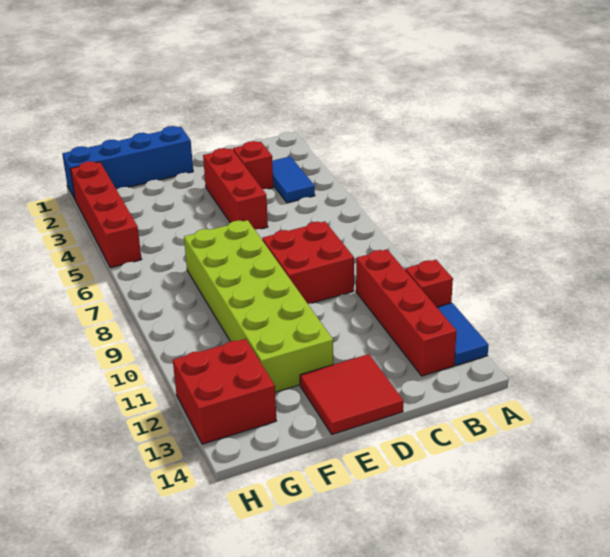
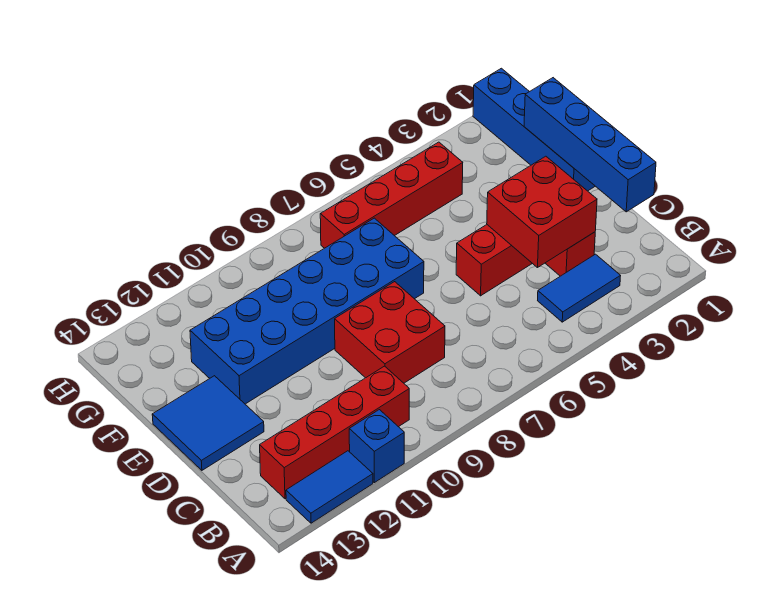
red brick A11 level 1 -> blue brick A11 level 1
none -> blue brick C1:F1 level 2
red tile D13:E14 level 1 -> blue tile D13:E14 level 1
lime brick E7:F12 level 1 -> blue brick E7:F12 level 1
red brick G12:H13 level 1 -> red brick C3:D4 level 2
red brick H2:H5 level 1 -> red brick G4:G7 level 1

